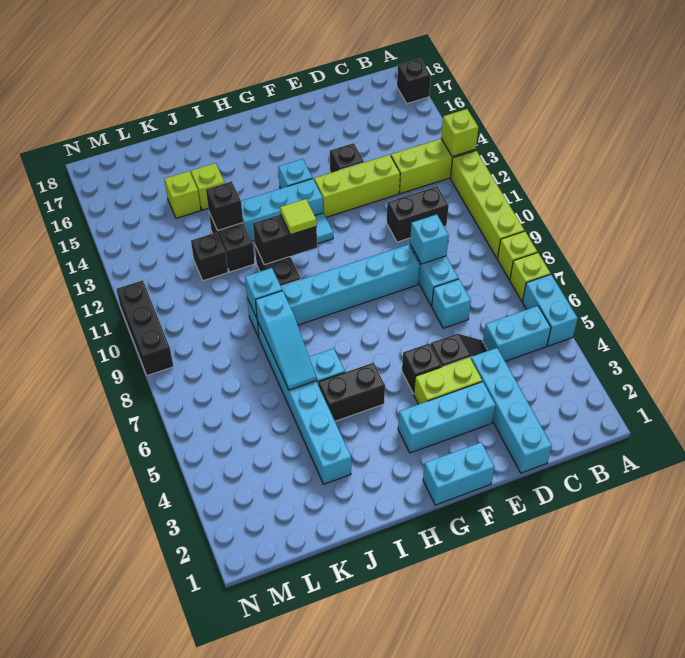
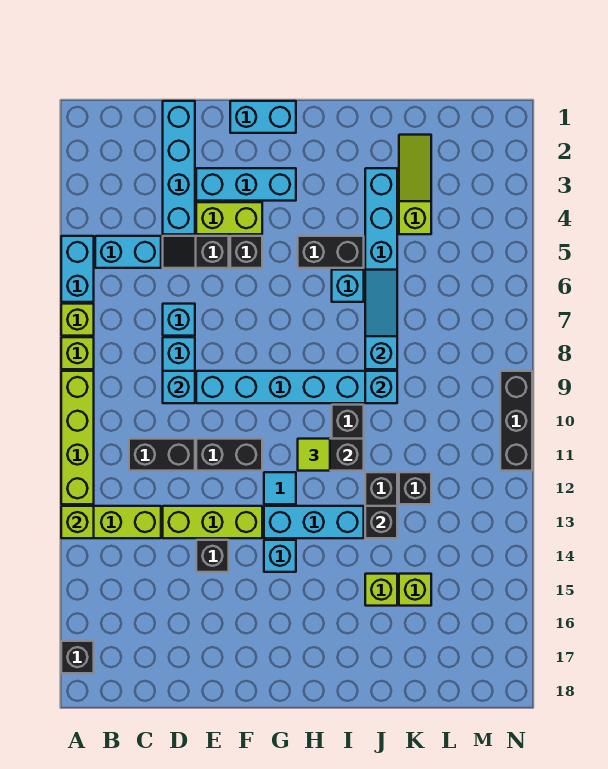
none -> black brick E11:F11 level 1
none -> lime slope K2:K4 level 1 top 4

